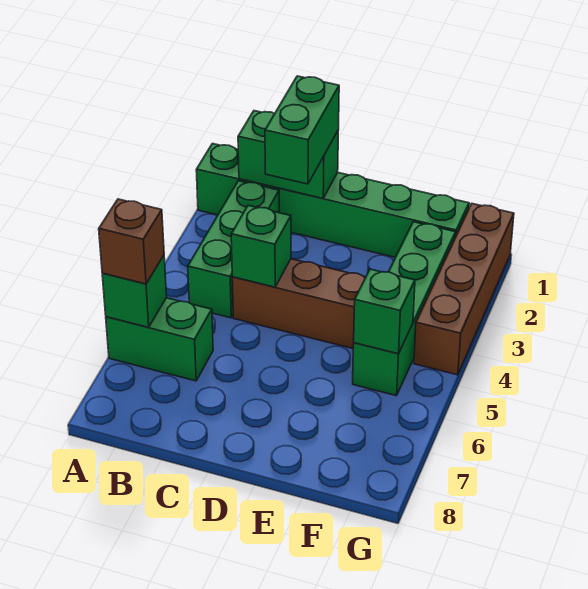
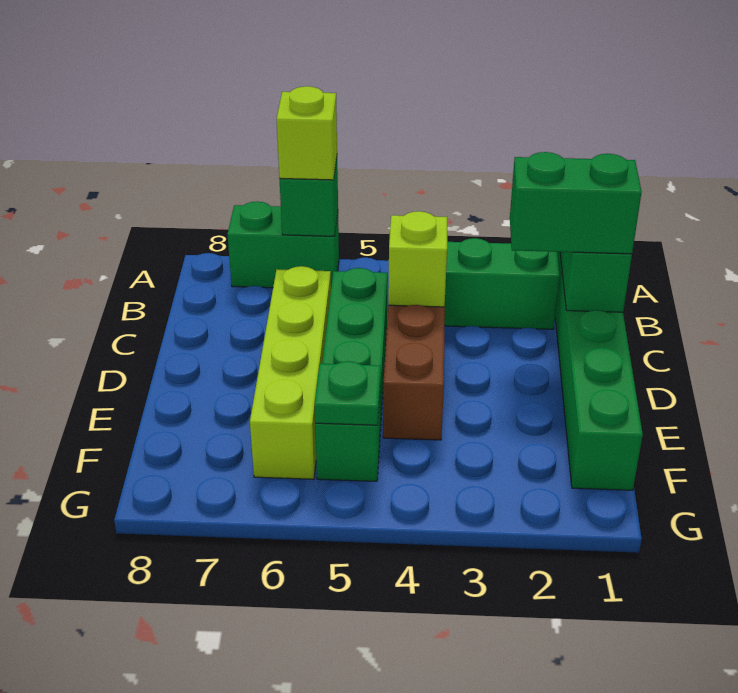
green brick A6:B6 level 1 -> green brick A6:A7 level 1
brown brick A6 level 3 -> lime brick A6 level 3
green brick C4 level 2 -> lime brick C4 level 2
none -> lime brick C6:F6 level 1
green brick F2:F5 level 1 -> green brick C5:F5 level 1
green brick F5 level 2 -> green plate F5 level 2
brown brick G1:G4 level 1 -> none

